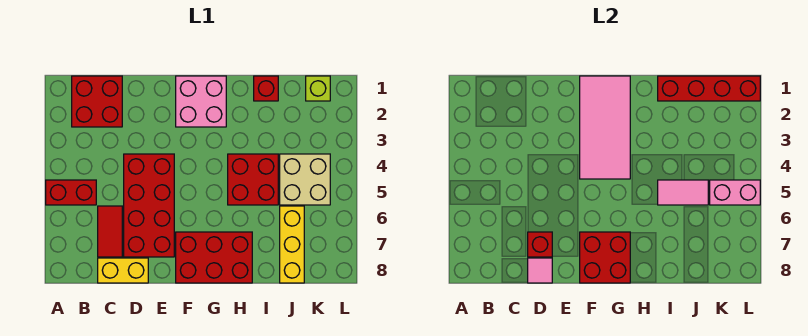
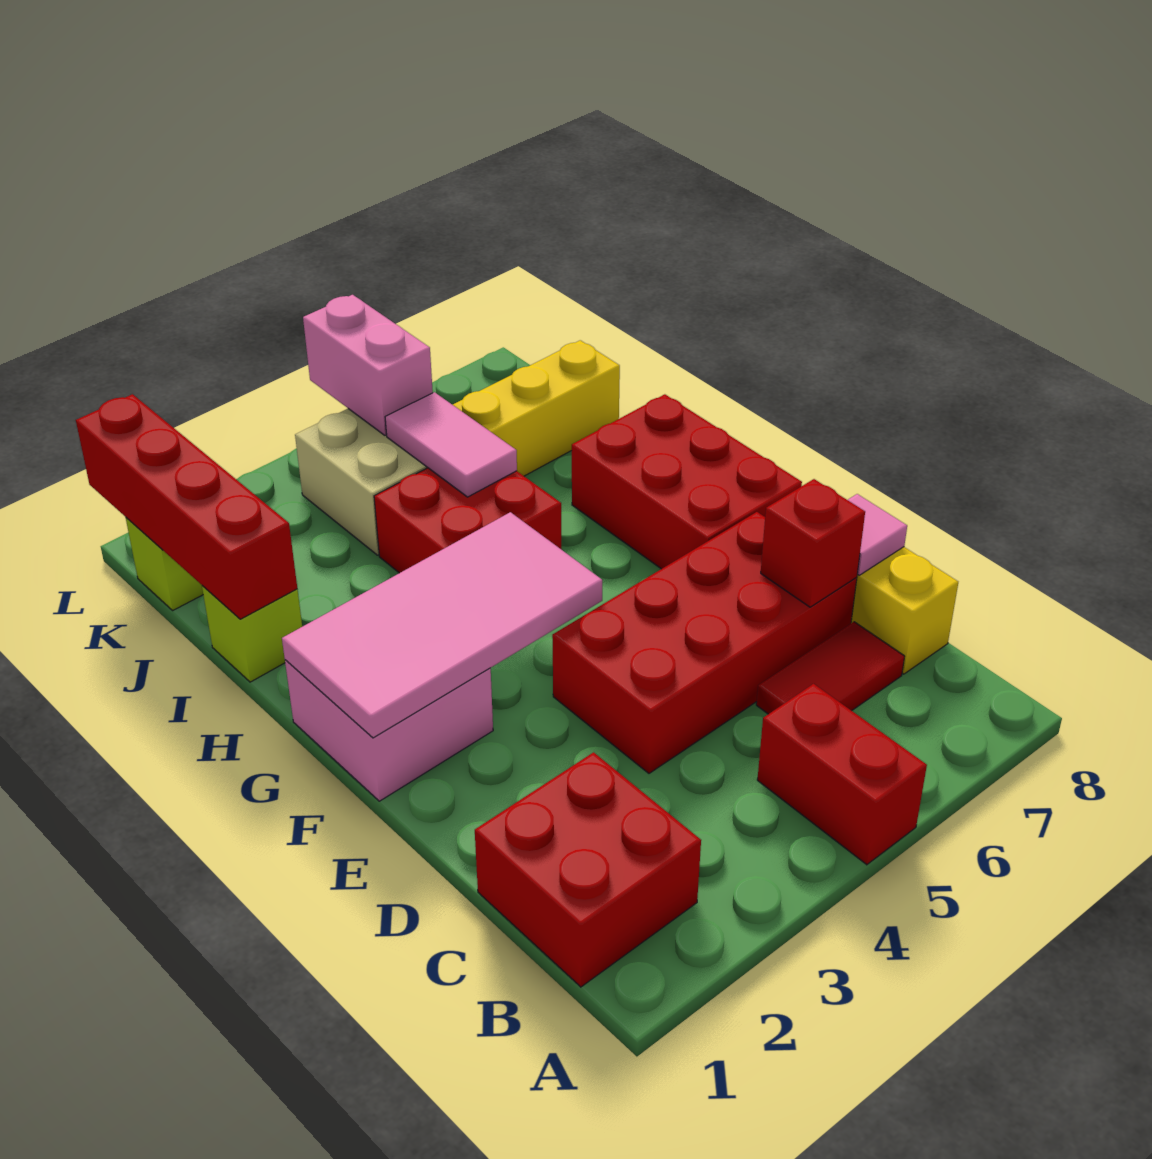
red brick F7:G8 level 2 -> none
red brick I1 level 1 -> lime brick I1 level 1

